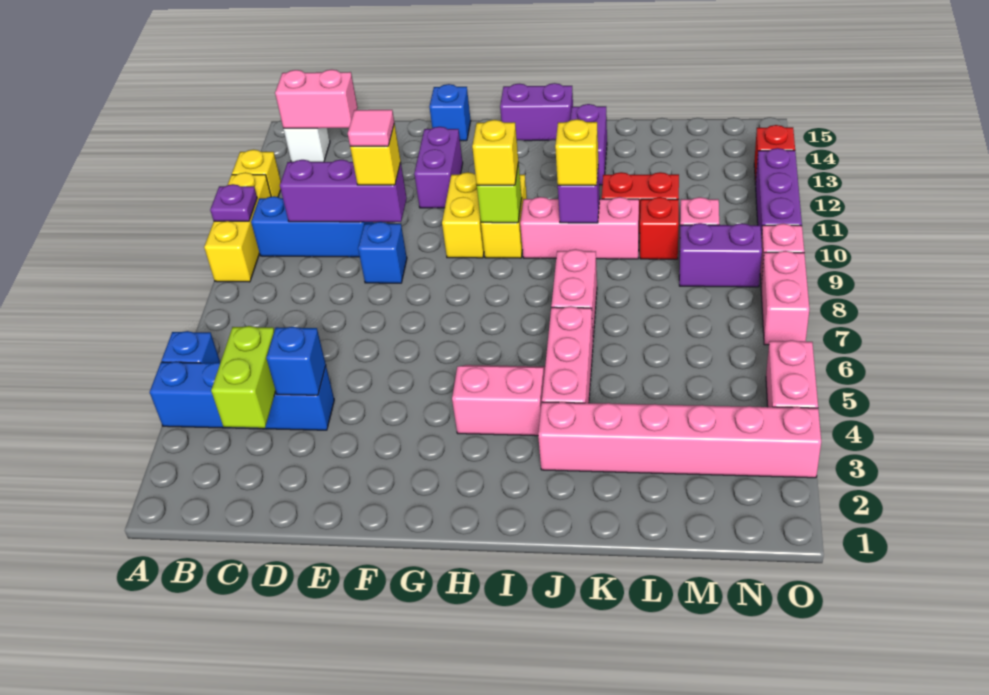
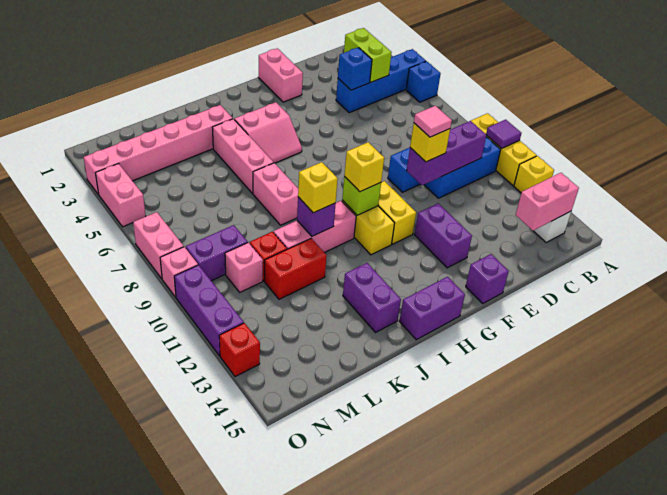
purple plate A10 level 2 -> purple tile A10 level 2
none -> pink brick F1:F2 level 1
blue brick F15 level 1 -> purple brick F15 level 1

